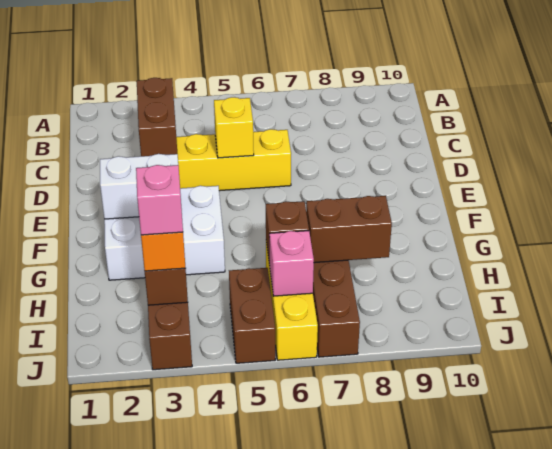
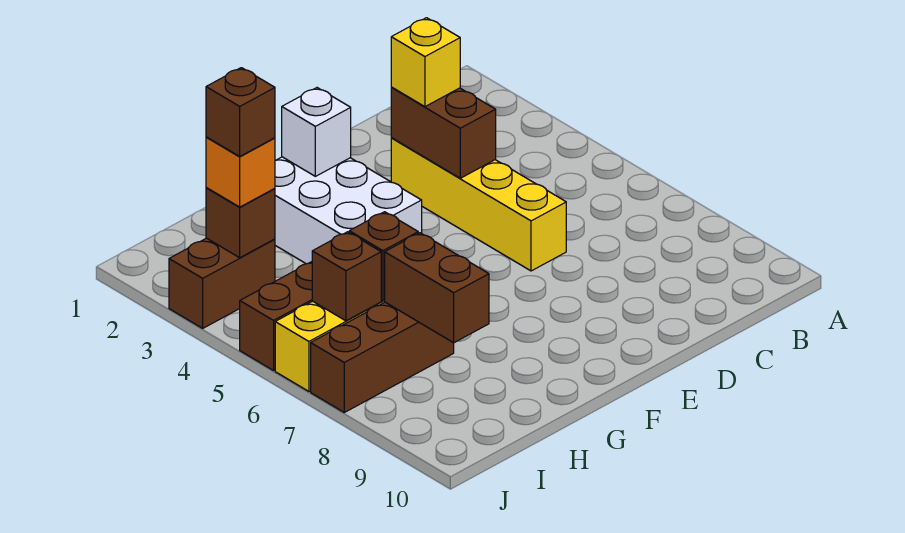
brown brick C3:D3 level 2 -> brown brick D3:D4 level 2
yellow brick D5 level 2 -> yellow brick D3 level 3
white brick F2:F3 level 2 -> white brick F2 level 2
pink brick I3 level 4 -> brown brick I3 level 4
pink brick I6 level 2 -> brown brick I6 level 2

